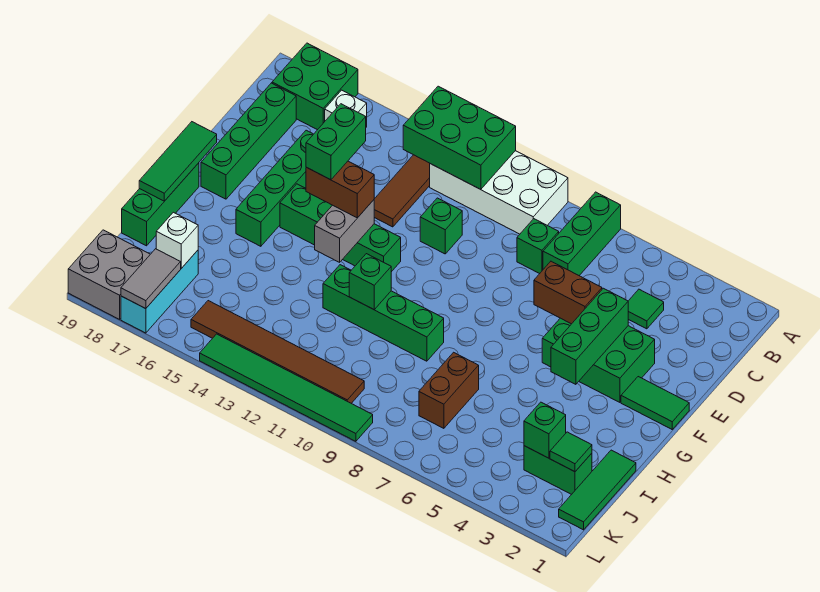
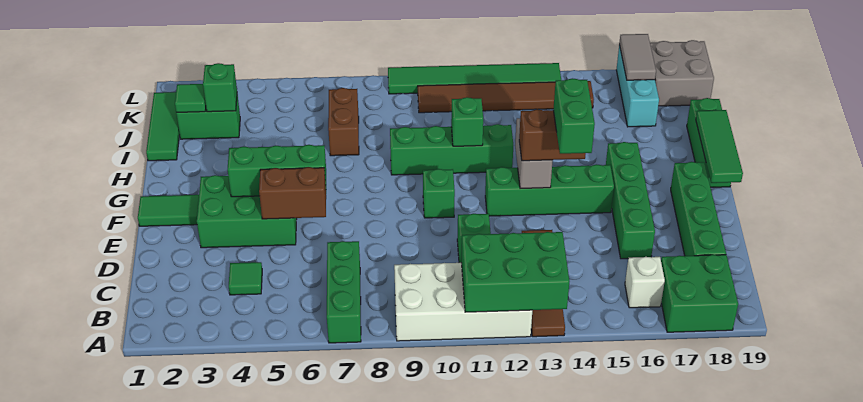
green brick C8 level 1 -> green brick F10 level 1
green brick E4:G4 level 2 -> green brick F4:F6 level 2
white brick J17 level 2 -> none

